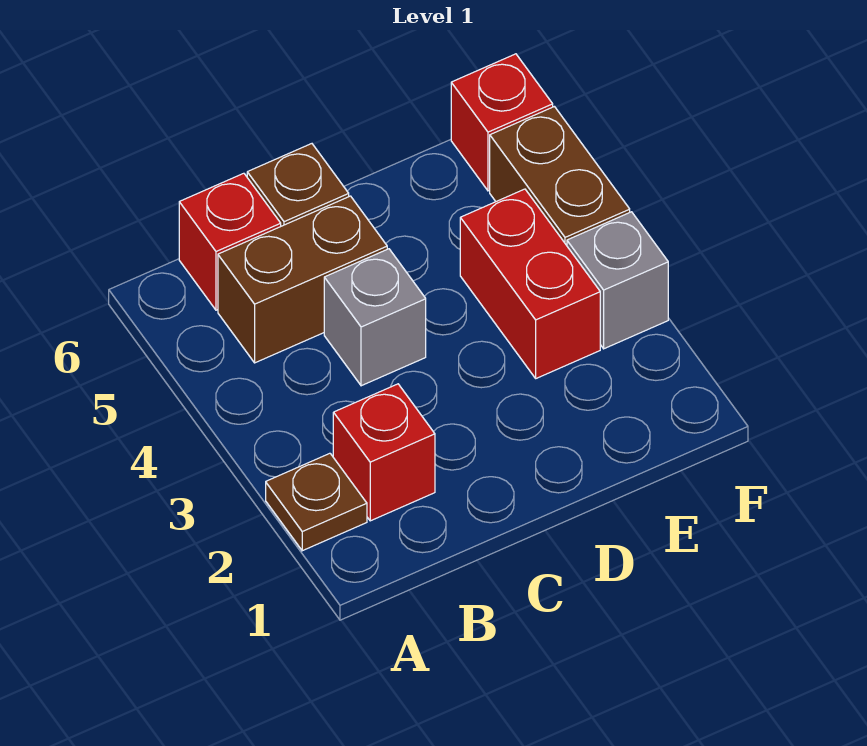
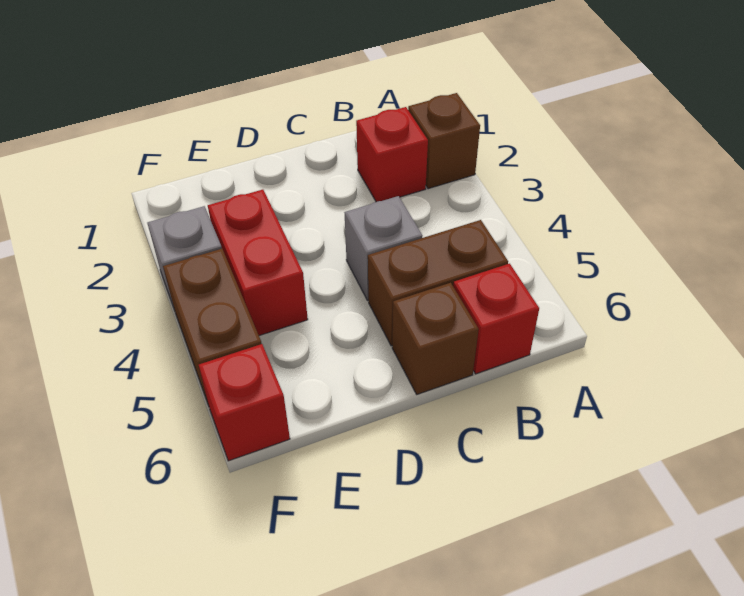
brown plate A2 level 1 -> brown brick A2 level 1

